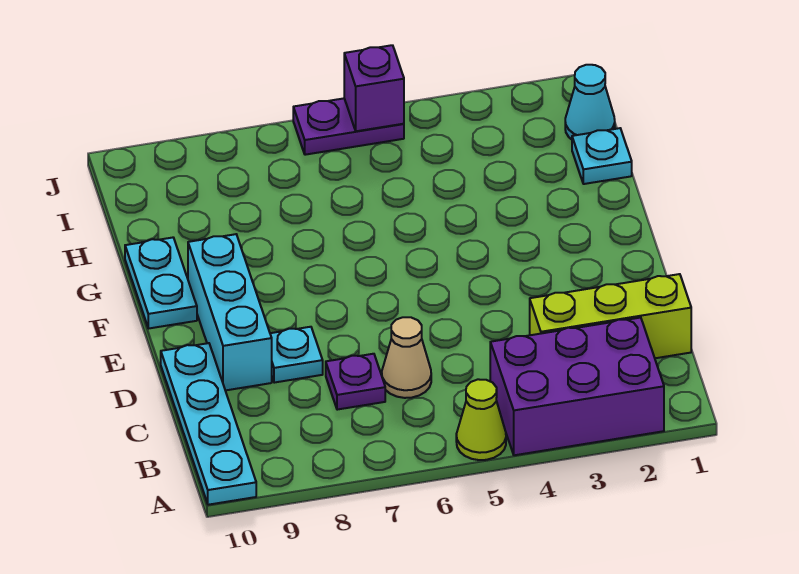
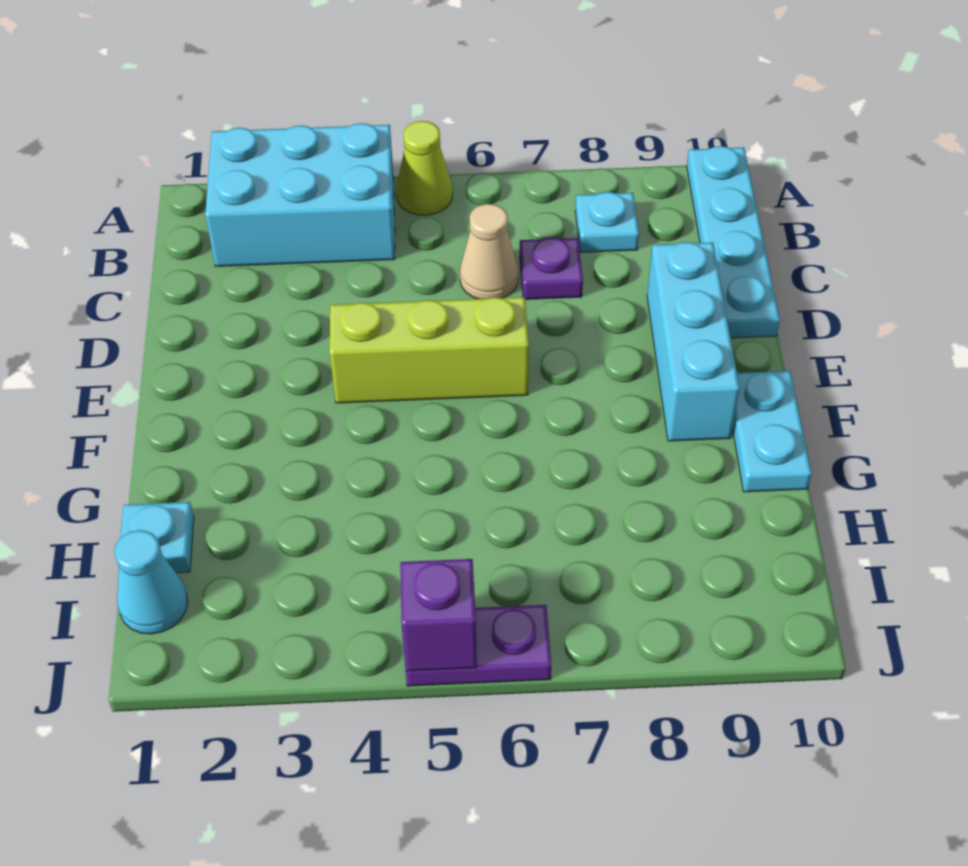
purple brick A2:B4 level 1 -> cyan brick A2:B4 level 1
lime brick C1:C3 level 1 -> lime brick E4:E6 level 1
cyan plate D8 level 1 -> cyan plate B8 level 1

